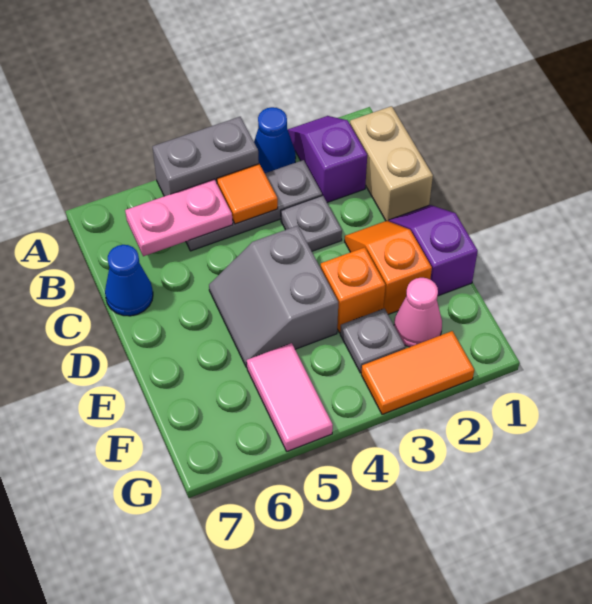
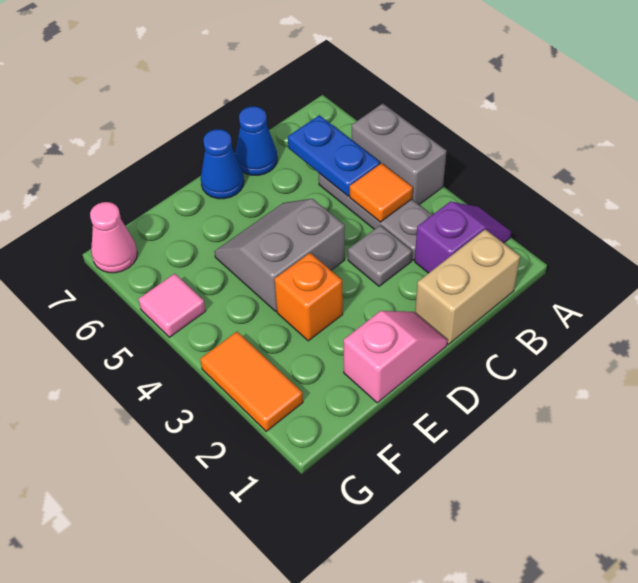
blue cone A3 level 1 -> blue cone D7 level 1
pink plate B5:B6 level 2 -> blue plate B5:B6 level 2
purple slope D1:E1 level 1 top E -> pink slope D1:E1 level 1 top E
orange slope D2:E2 level 1 top E -> none
pink cone F2 level 1 -> pink cone G7 level 1
grey plate F3 level 1 -> none
pink tile F5:G5 level 1 -> pink tile G5 level 1

